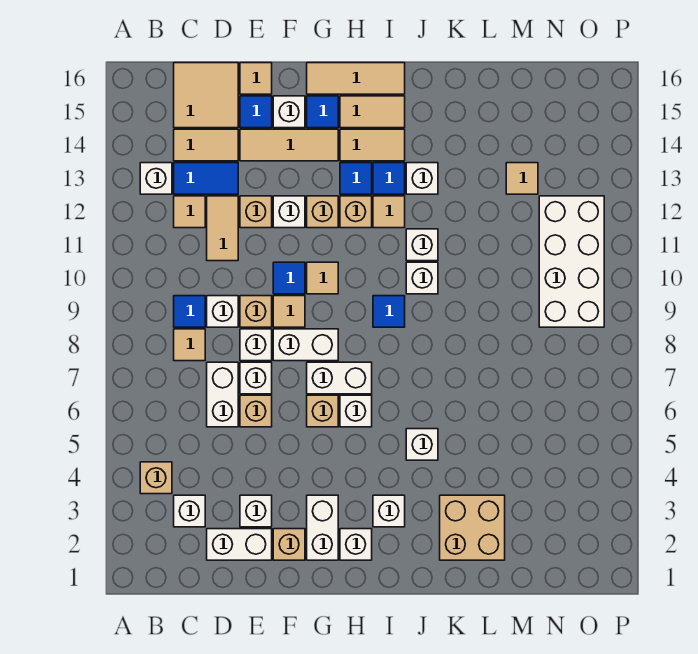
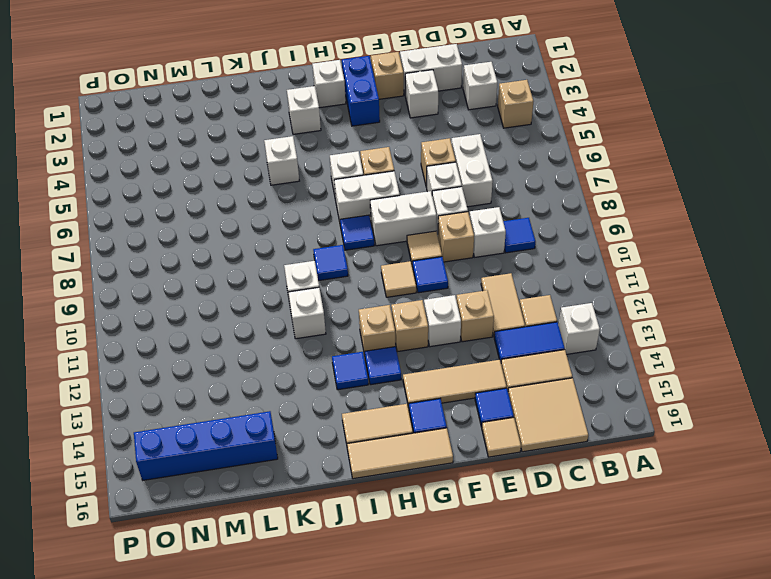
tan tile C8 level 1 -> none
white brick F15 level 1 -> none
white brick G2:G3 level 1 -> blue brick G2:G3 level 1
none -> blue tile H8 level 1
tan tile H14:I14 level 1 -> none
tan tile I12 level 1 -> none
white brick J13 level 1 -> none
tan brick K2:L3 level 1 -> none
none -> blue brick L15:O15 level 1
tan tile M13 level 1 -> none
white brick N9:O12 level 1 -> none

